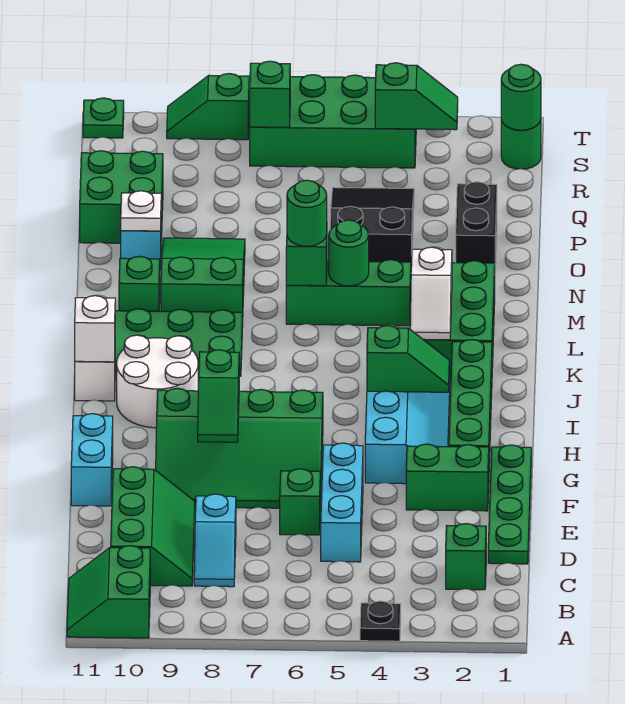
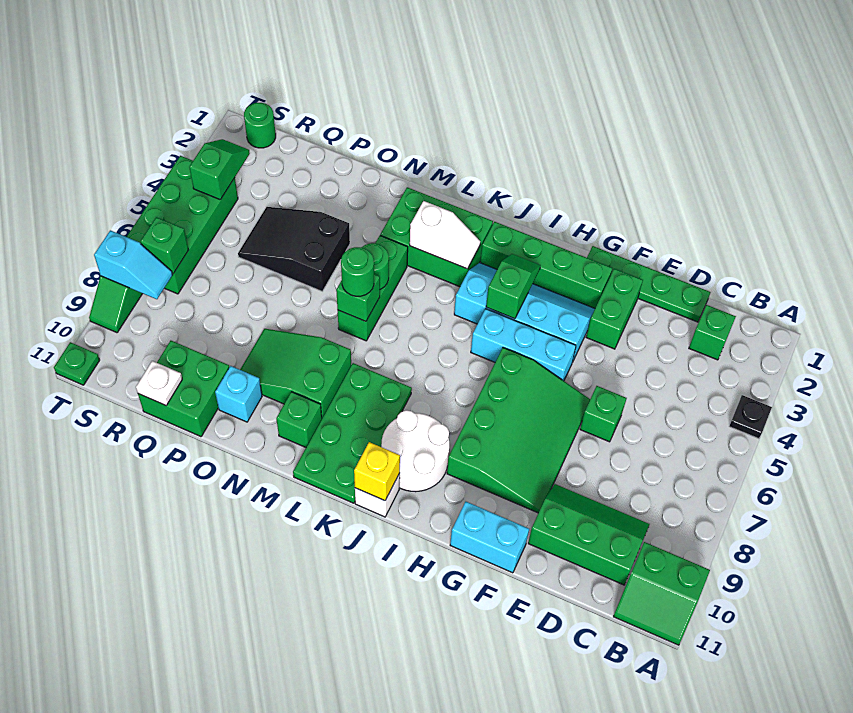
cyan slope C8:D8 level 1 top D -> cyan slope S8:T8 level 2 top T
cyan brick D5:F5 level 1 -> cyan brick G5:I5 level 1
green slope G8:H8 level 2 top H -> none
white brick J11 level 2 -> yellow brick J11 level 2
black brick O2:P2 level 1 -> none
white plate O10 level 2 -> white plate Q11 level 2
green round brick S1 level 2 -> none

